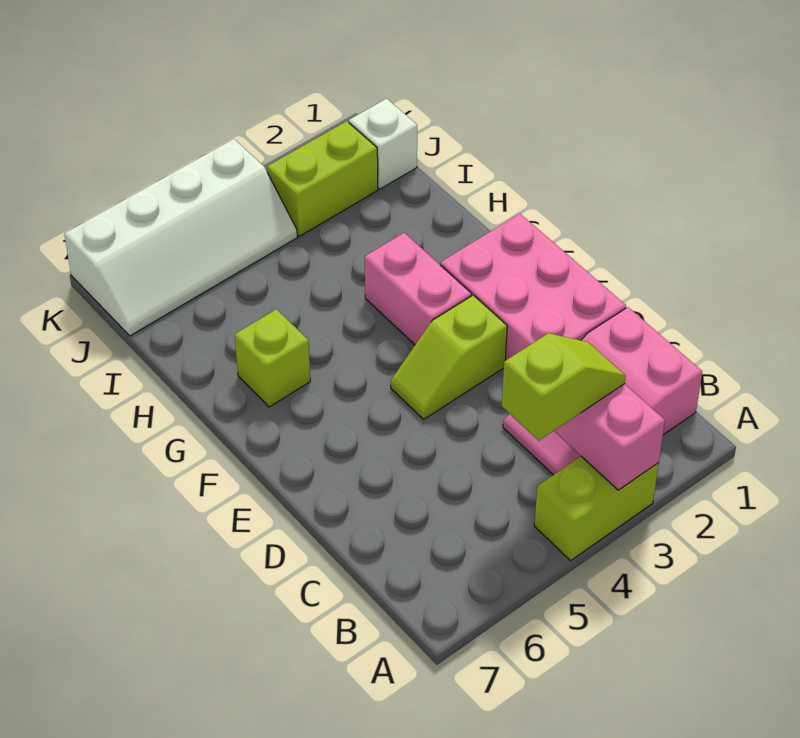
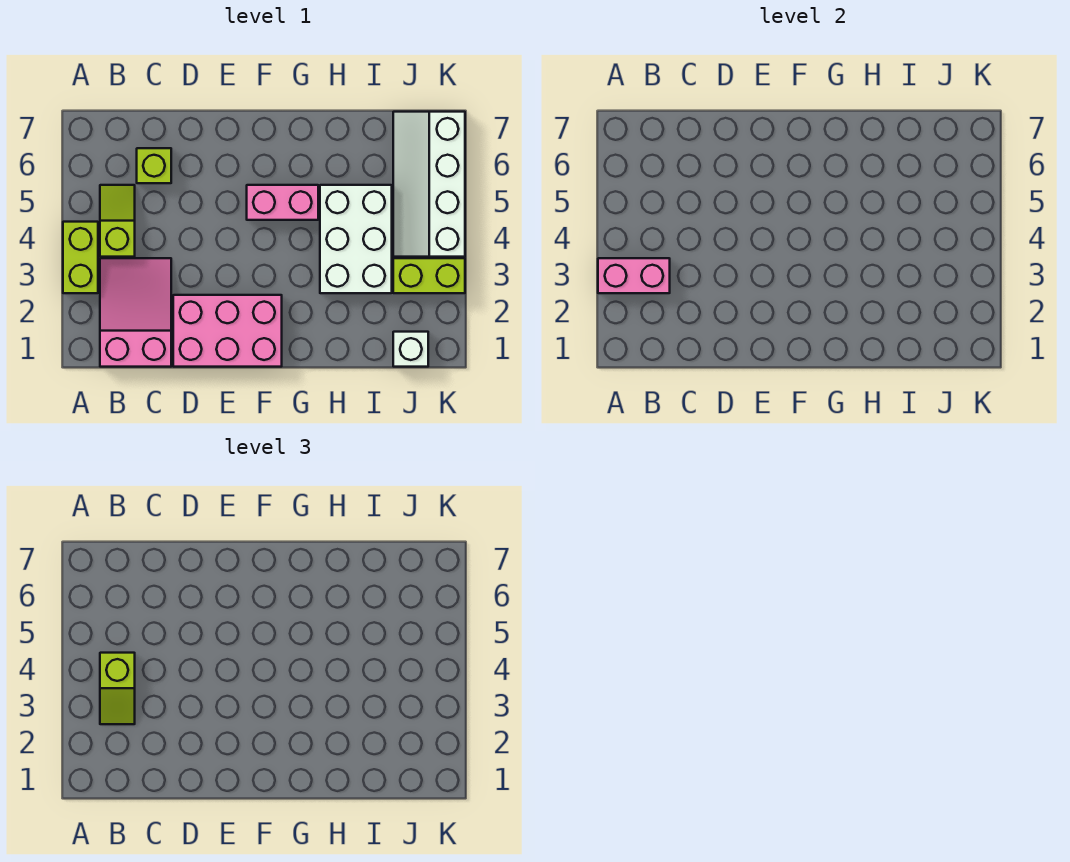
lime slope E3:E4 level 1 top 3 -> lime slope B4:B5 level 1 top 4
pink brick F3:G3 level 1 -> pink brick F5:G5 level 1
lime brick G6 level 1 -> lime brick C6 level 1
none -> white brick H3:I5 level 1
lime brick J2:J3 level 1 -> lime brick J3:K3 level 1

